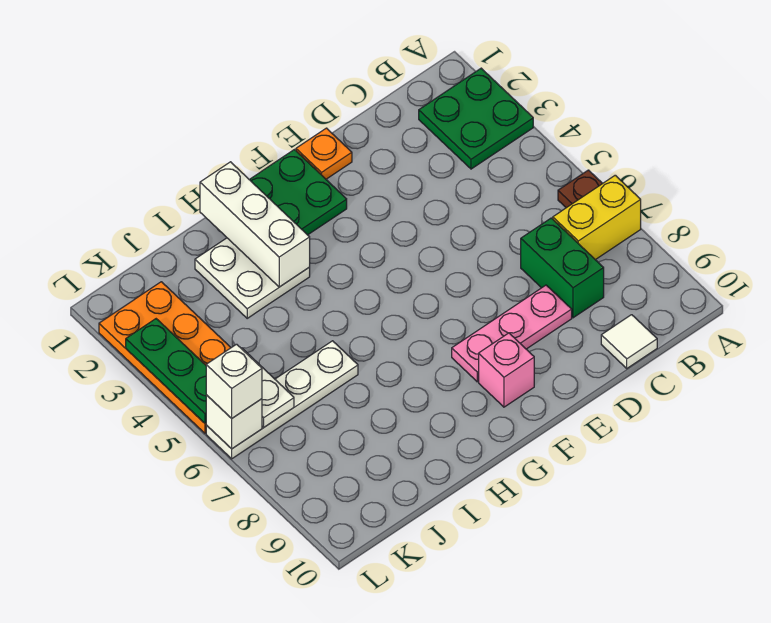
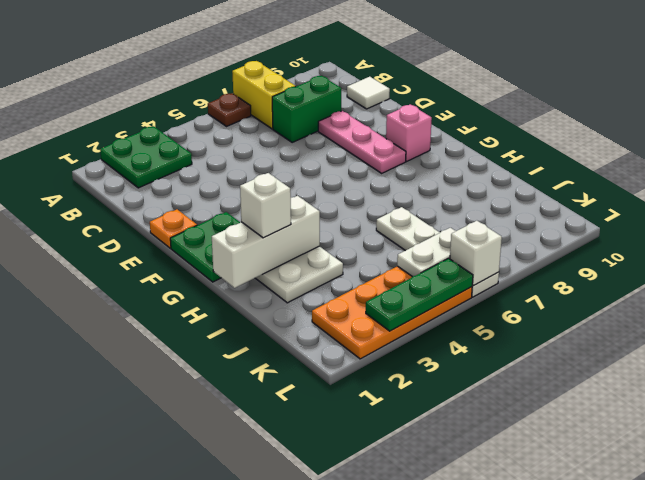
white brick L6 level 3 -> white brick H2 level 3

